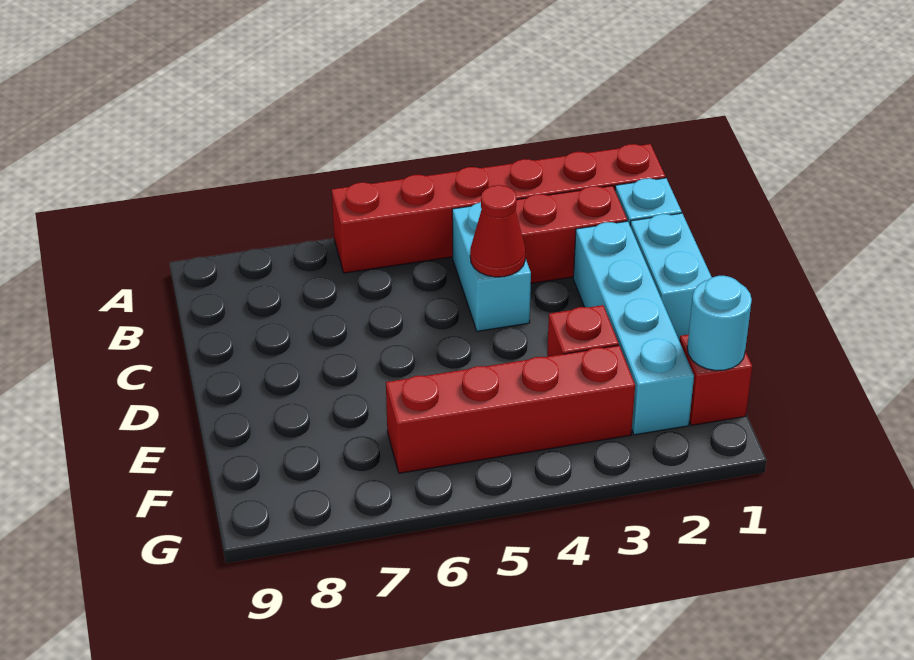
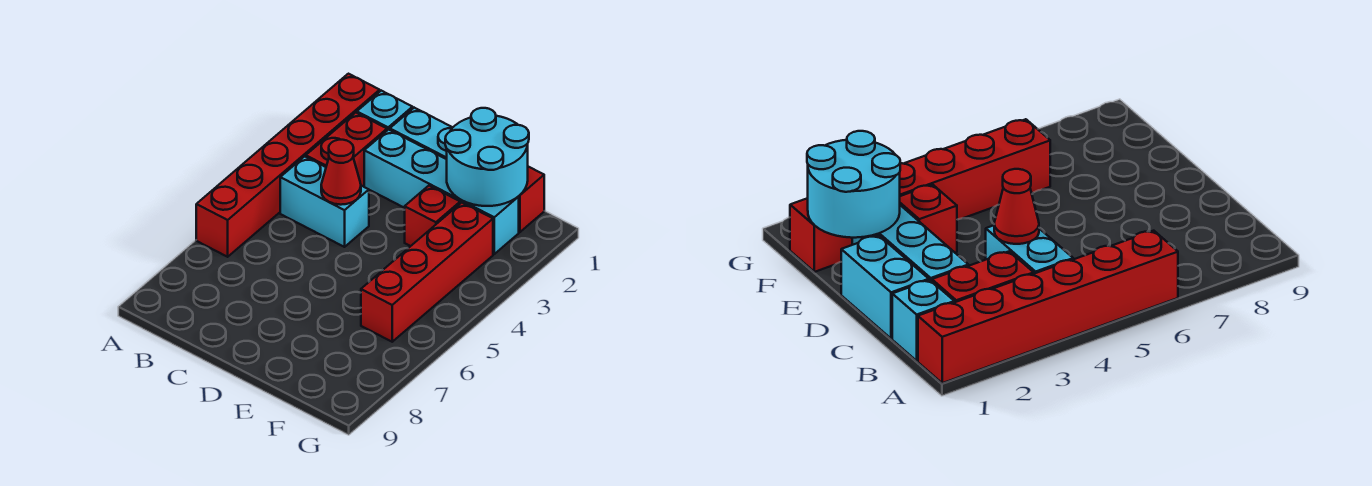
cyan round brick F1 level 2 -> cyan round brick E1:F2 level 2

